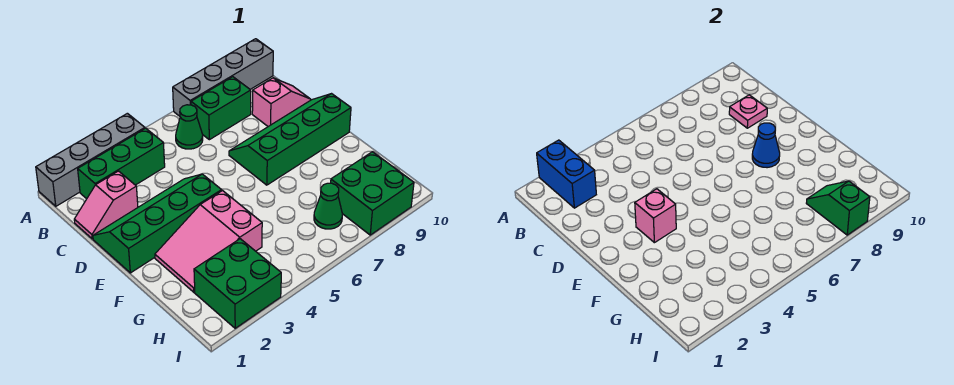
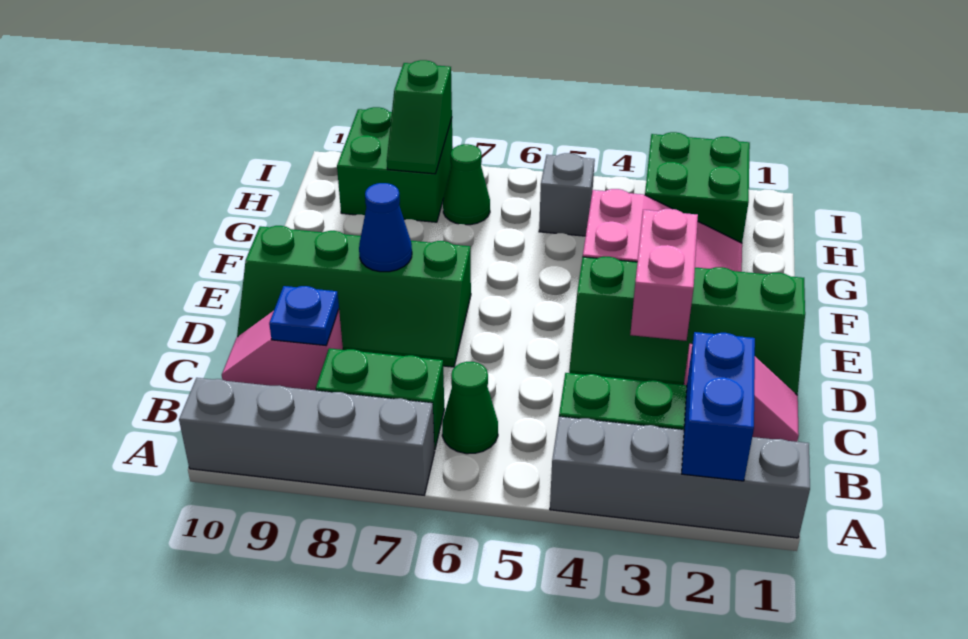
pink plate C9 level 2 -> blue plate C9 level 2
pink brick E3 level 2 -> pink brick D3:E3 level 2
none -> grey brick H5 level 1

